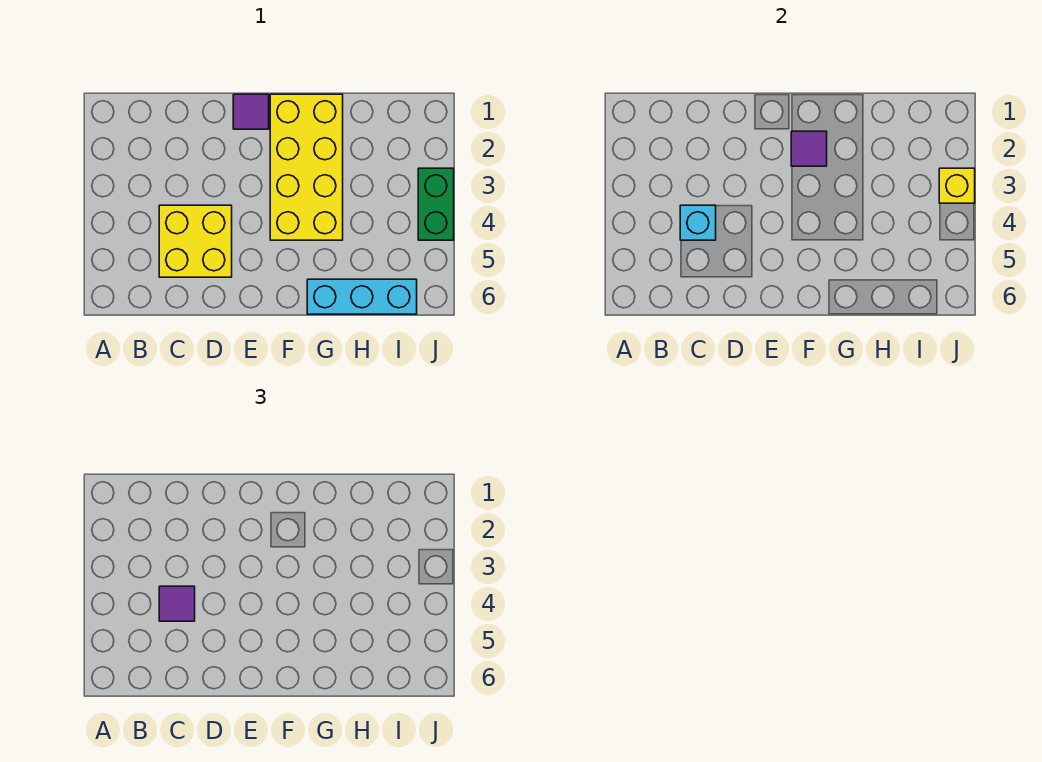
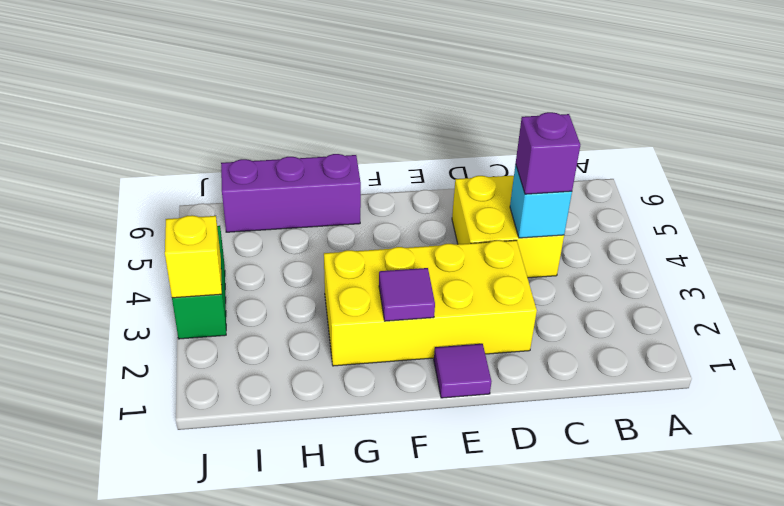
purple tile C4 level 3 -> purple brick C4 level 3
yellow brick F1:G4 level 1 -> yellow brick D2:G3 level 1
cyan brick G6:I6 level 1 -> purple brick G6:I6 level 1

